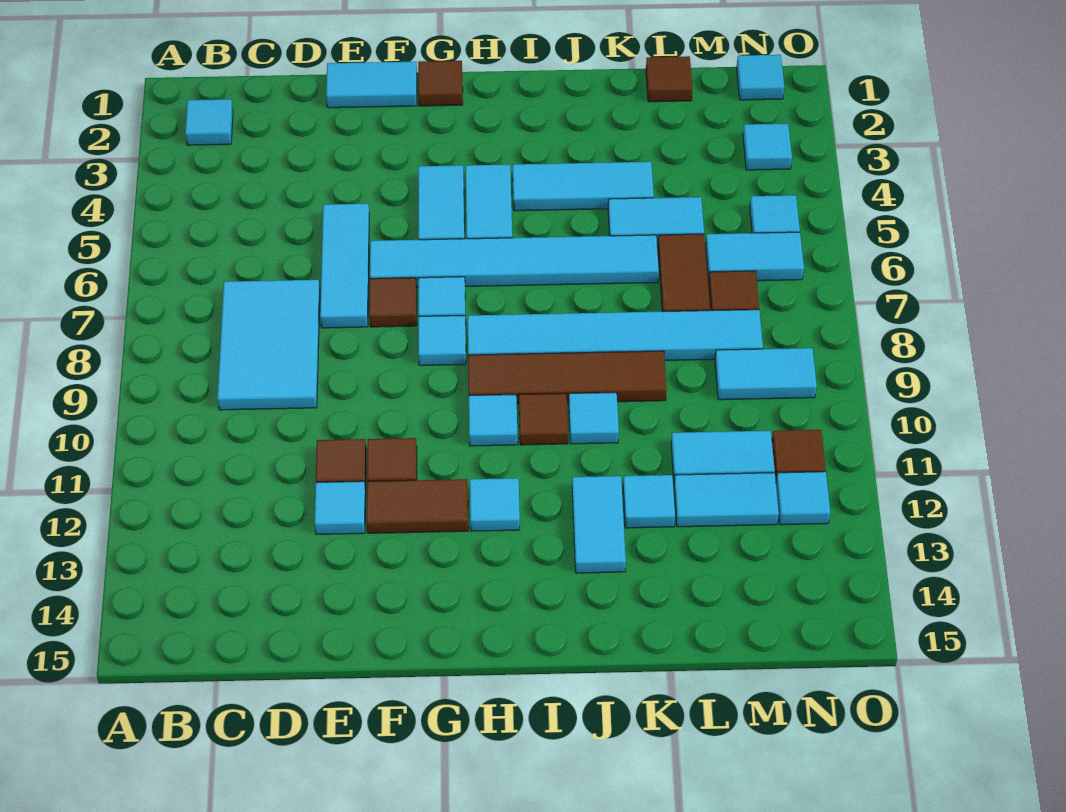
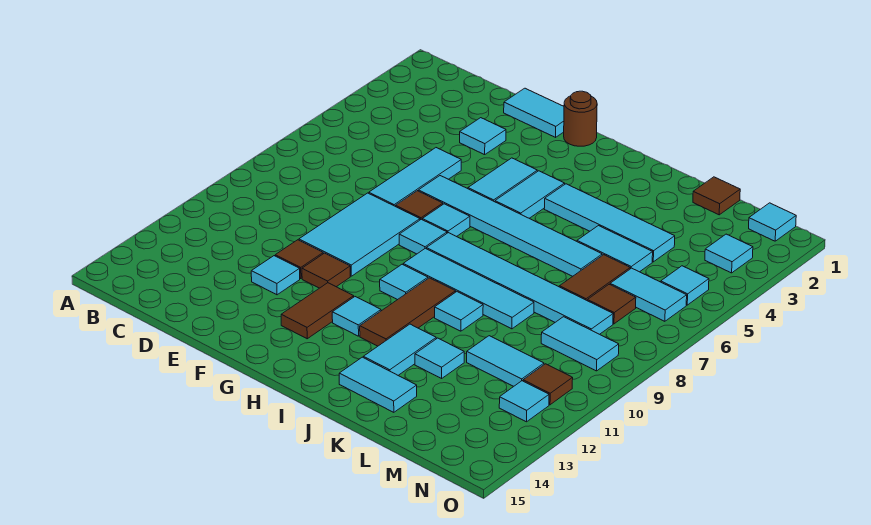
cyan tile B2 level 1 -> cyan tile E3 level 1
cyan tile C7:D9 level 1 -> cyan tile E8:F10 level 1
brown tile F12:G12 level 1 -> brown tile G12:G13 level 1
brown tile G1 level 1 -> brown round brick G1 level 1
brown tile H9:K9 level 1 -> cyan tile H9:K9 level 1
cyan tile I4:K4 level 1 -> cyan tile I4:L4 level 1
brown tile I10 level 1 -> brown tile I10:I12 level 1
cyan tile L12:M12 level 1 -> cyan tile J14:K14 level 1

